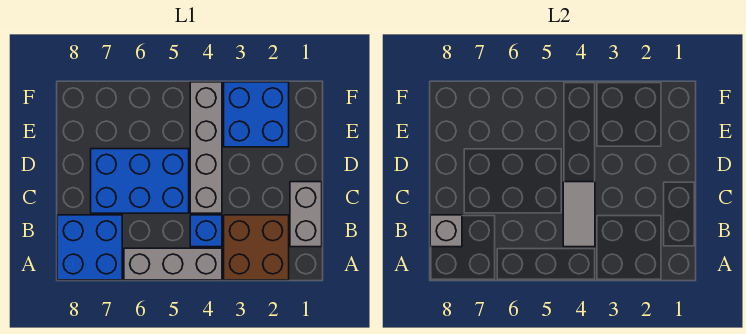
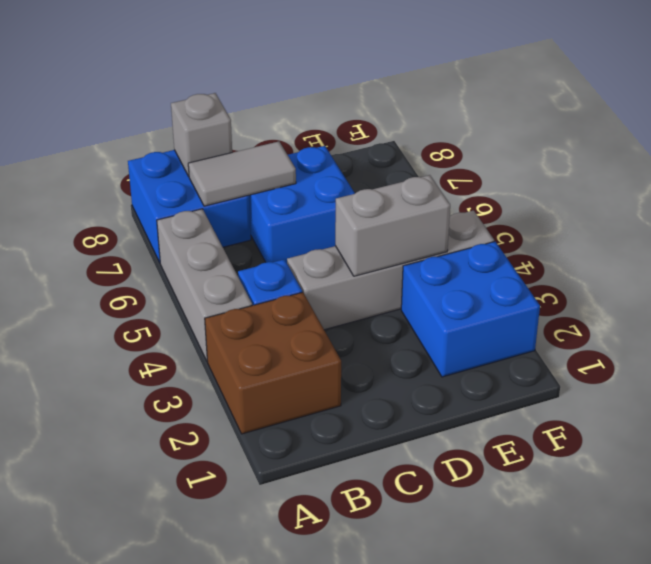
grey brick B1:C1 level 1 -> grey brick D4:E4 level 2
grey tile B4:C4 level 2 -> grey tile B7:C7 level 2
blue brick C5:D7 level 1 -> blue brick C6:D7 level 1

